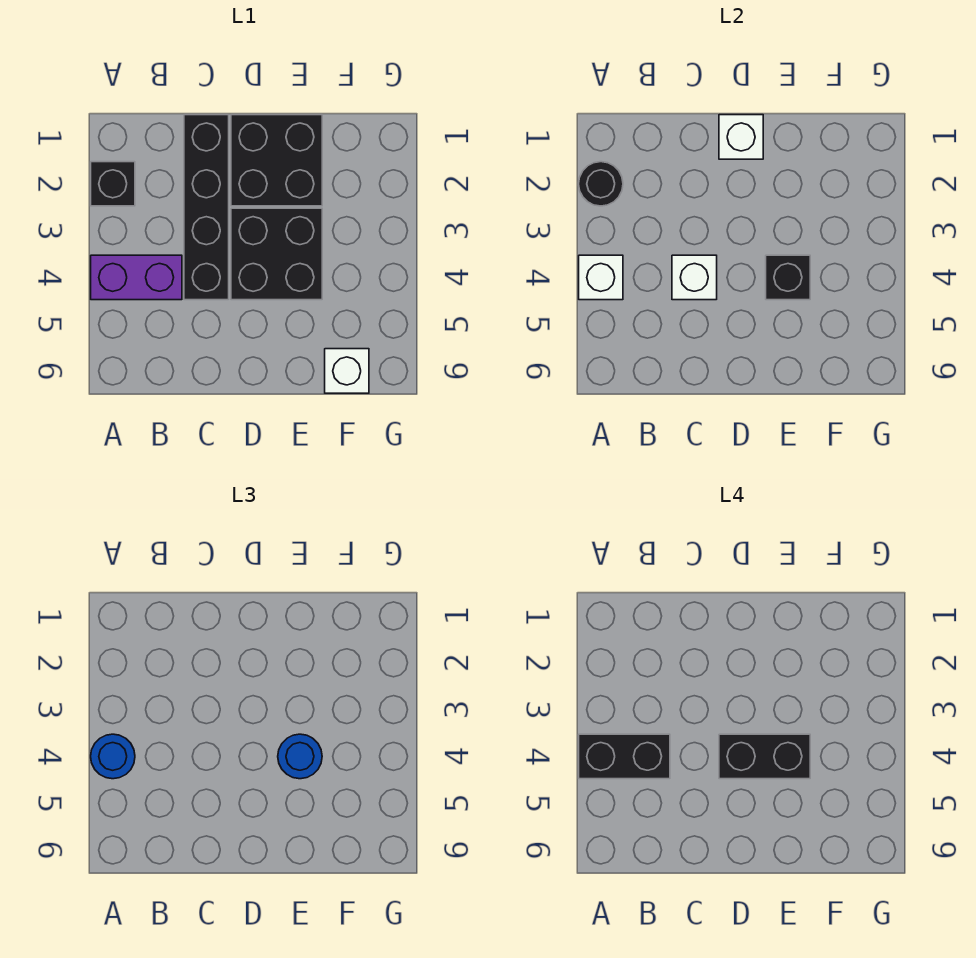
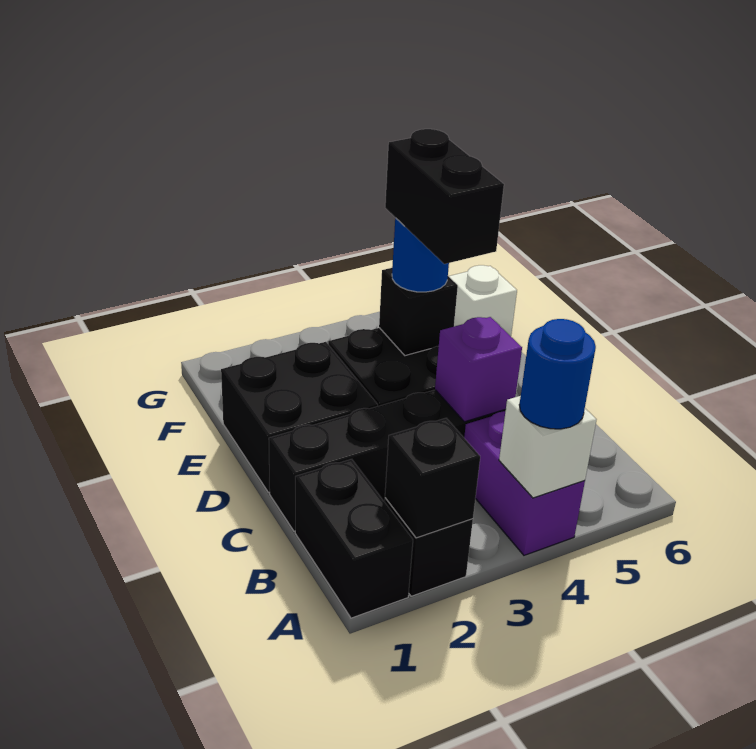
black round brick A2 level 2 -> black brick A2 level 2
black brick A4:B4 level 4 -> black brick A1:B1 level 1
white brick C4 level 2 -> purple brick C4 level 2
white brick D1 level 2 -> none

